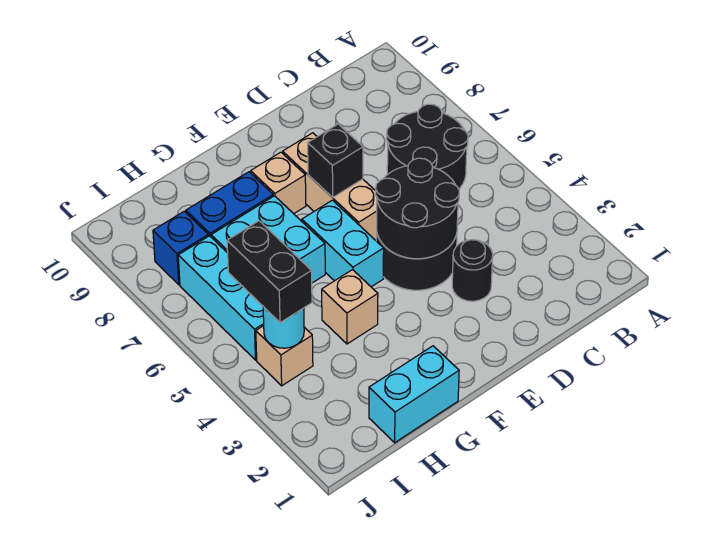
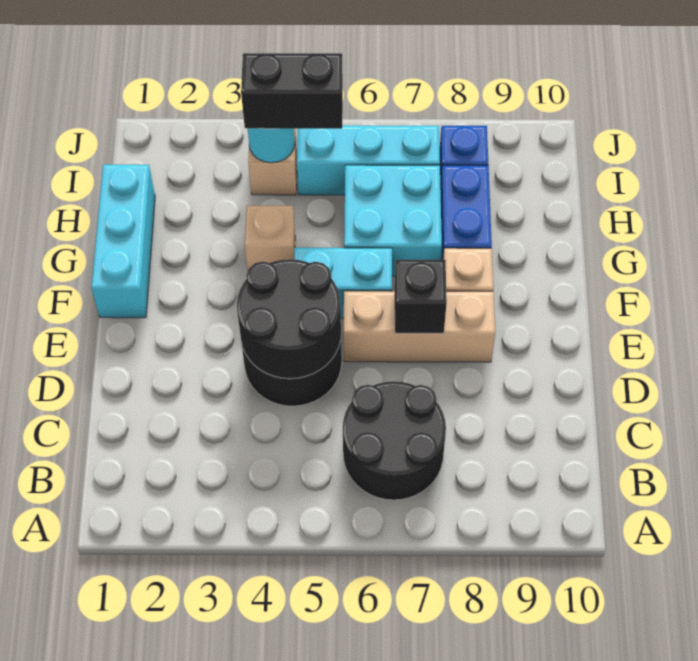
black round brick D3 level 1 -> none
cyan brick G1:H1 level 1 -> cyan brick F1:H1 level 1

